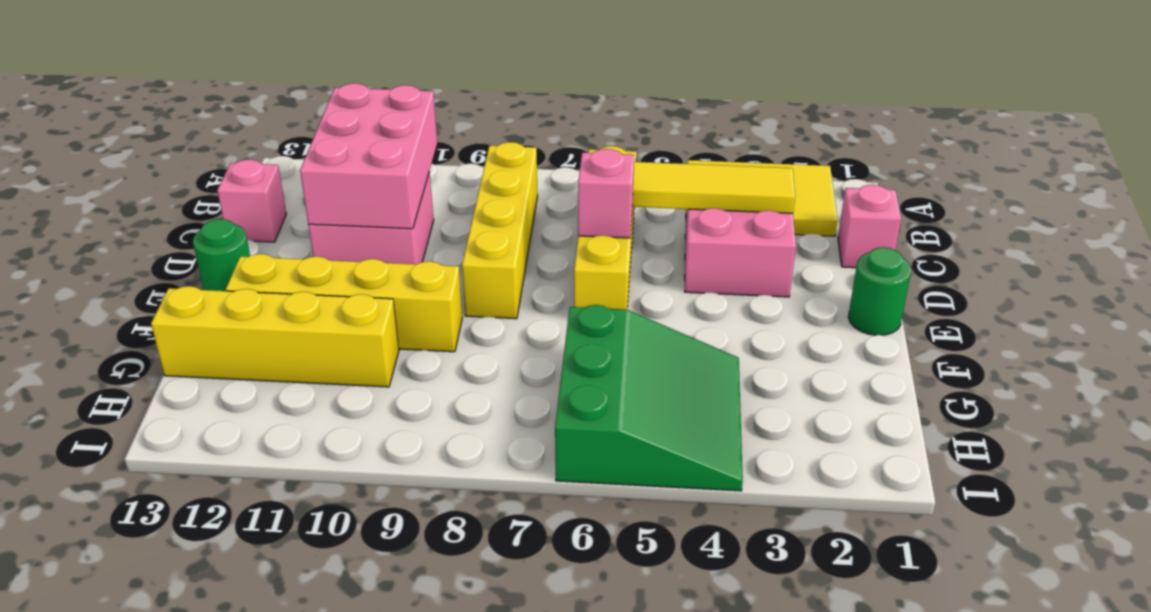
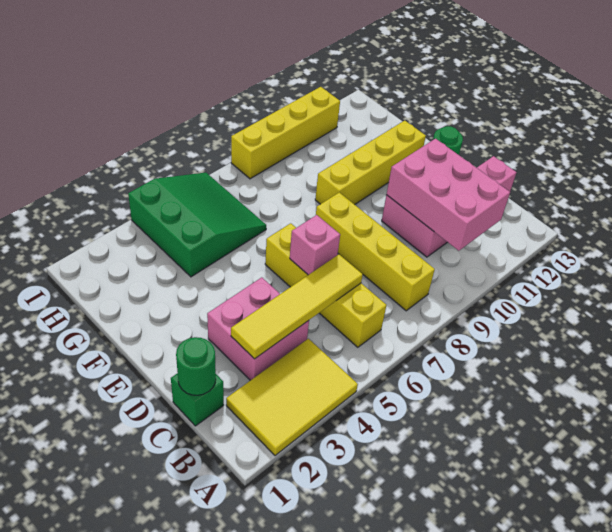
pink brick C1 level 1 -> green brick C1 level 1
green round brick E1 level 1 -> green round brick C1 level 2
green slope G4:I6 level 1 top 6 -> green slope G4:I6 level 1 top 4
yellow brick G10:G13 level 1 -> yellow brick I8:I11 level 1

